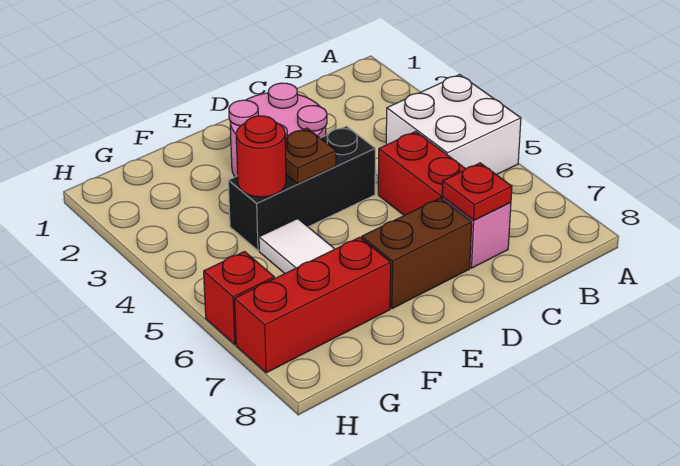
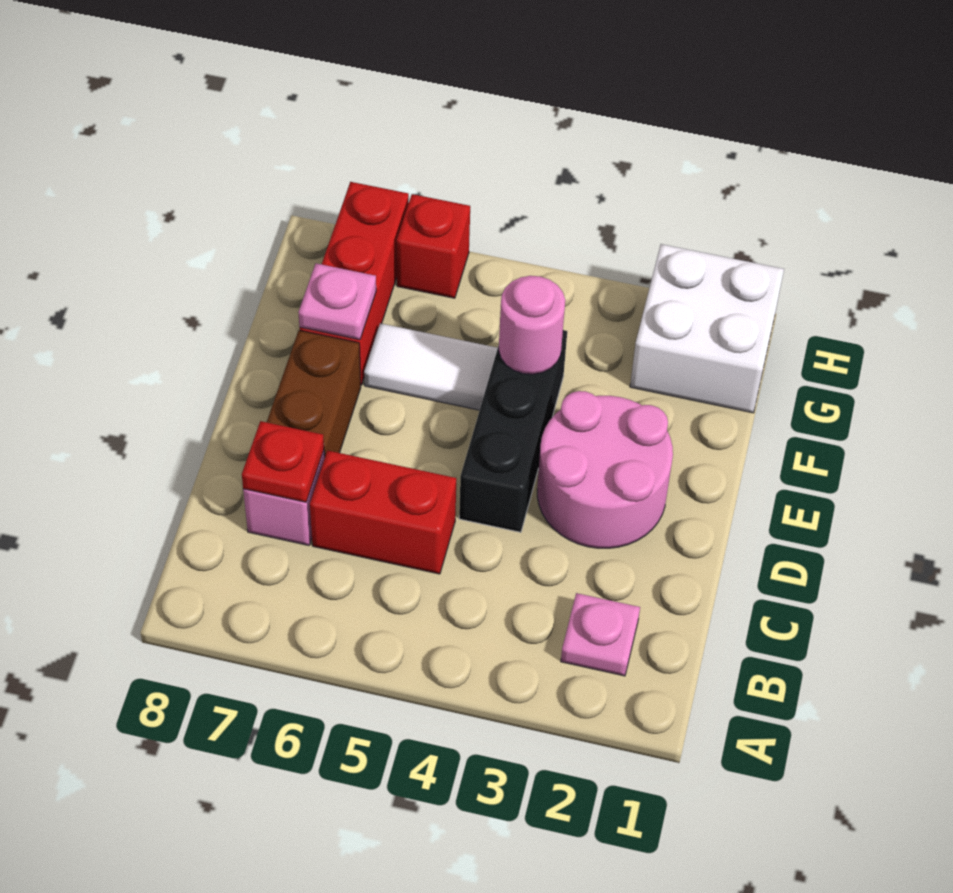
white brick A4:B5 level 1 -> white brick G1:H2 level 1
none -> pink plate B2 level 1
brown plate E4 level 2 -> none
red round brick F4 level 2 -> pink round brick F4 level 2
none -> pink plate F7 level 2

